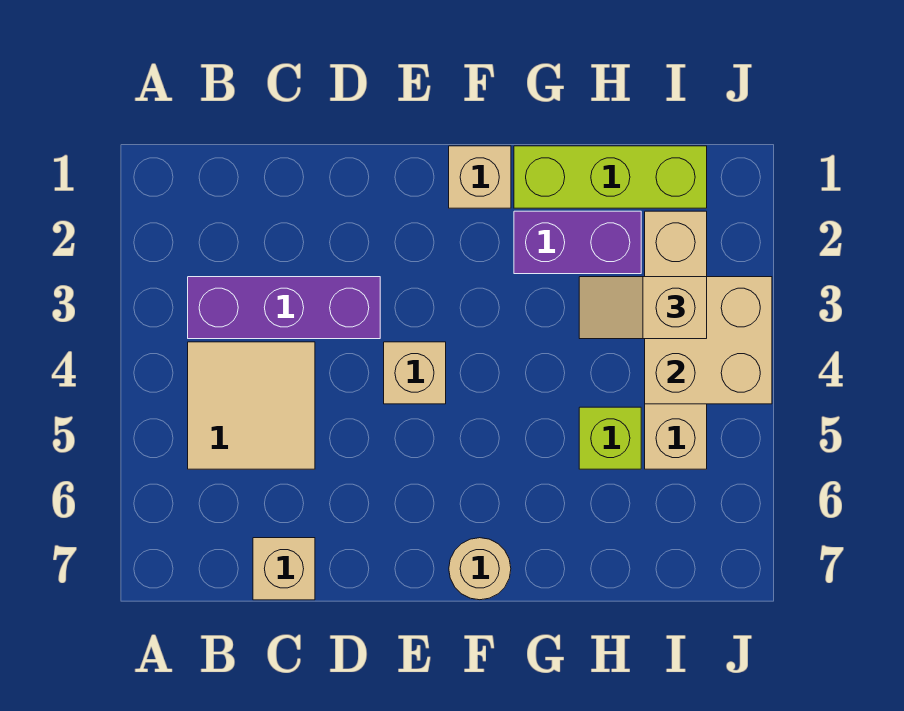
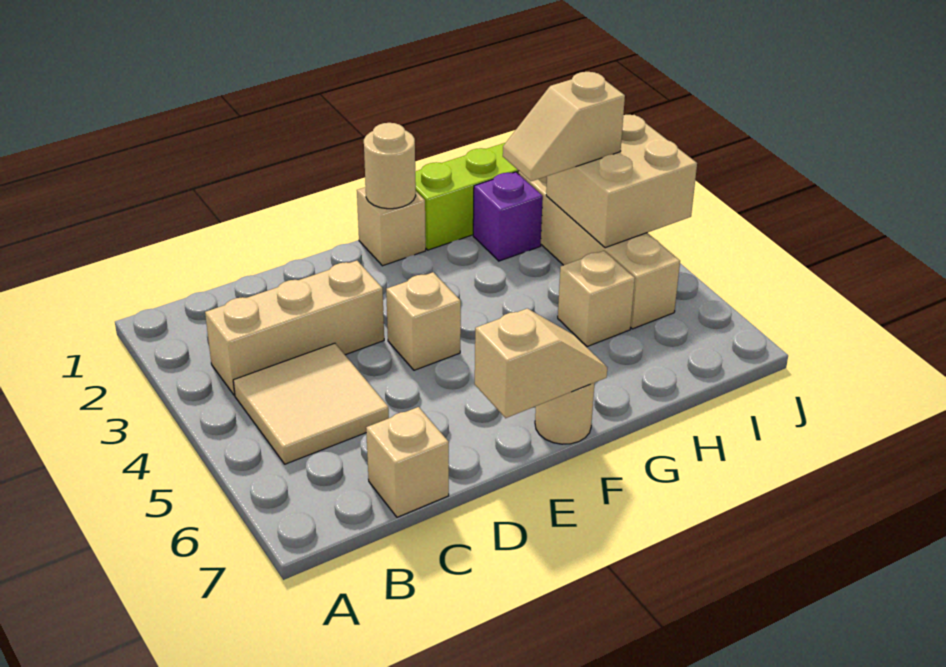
purple brick B3:D3 level 1 -> tan brick B3:D3 level 1
none -> tan slope E7:F7 level 2 top E
none -> tan round brick F1 level 2
purple brick G2:H2 level 1 -> purple brick H2 level 1
lime brick H5 level 1 -> tan brick H5 level 1

